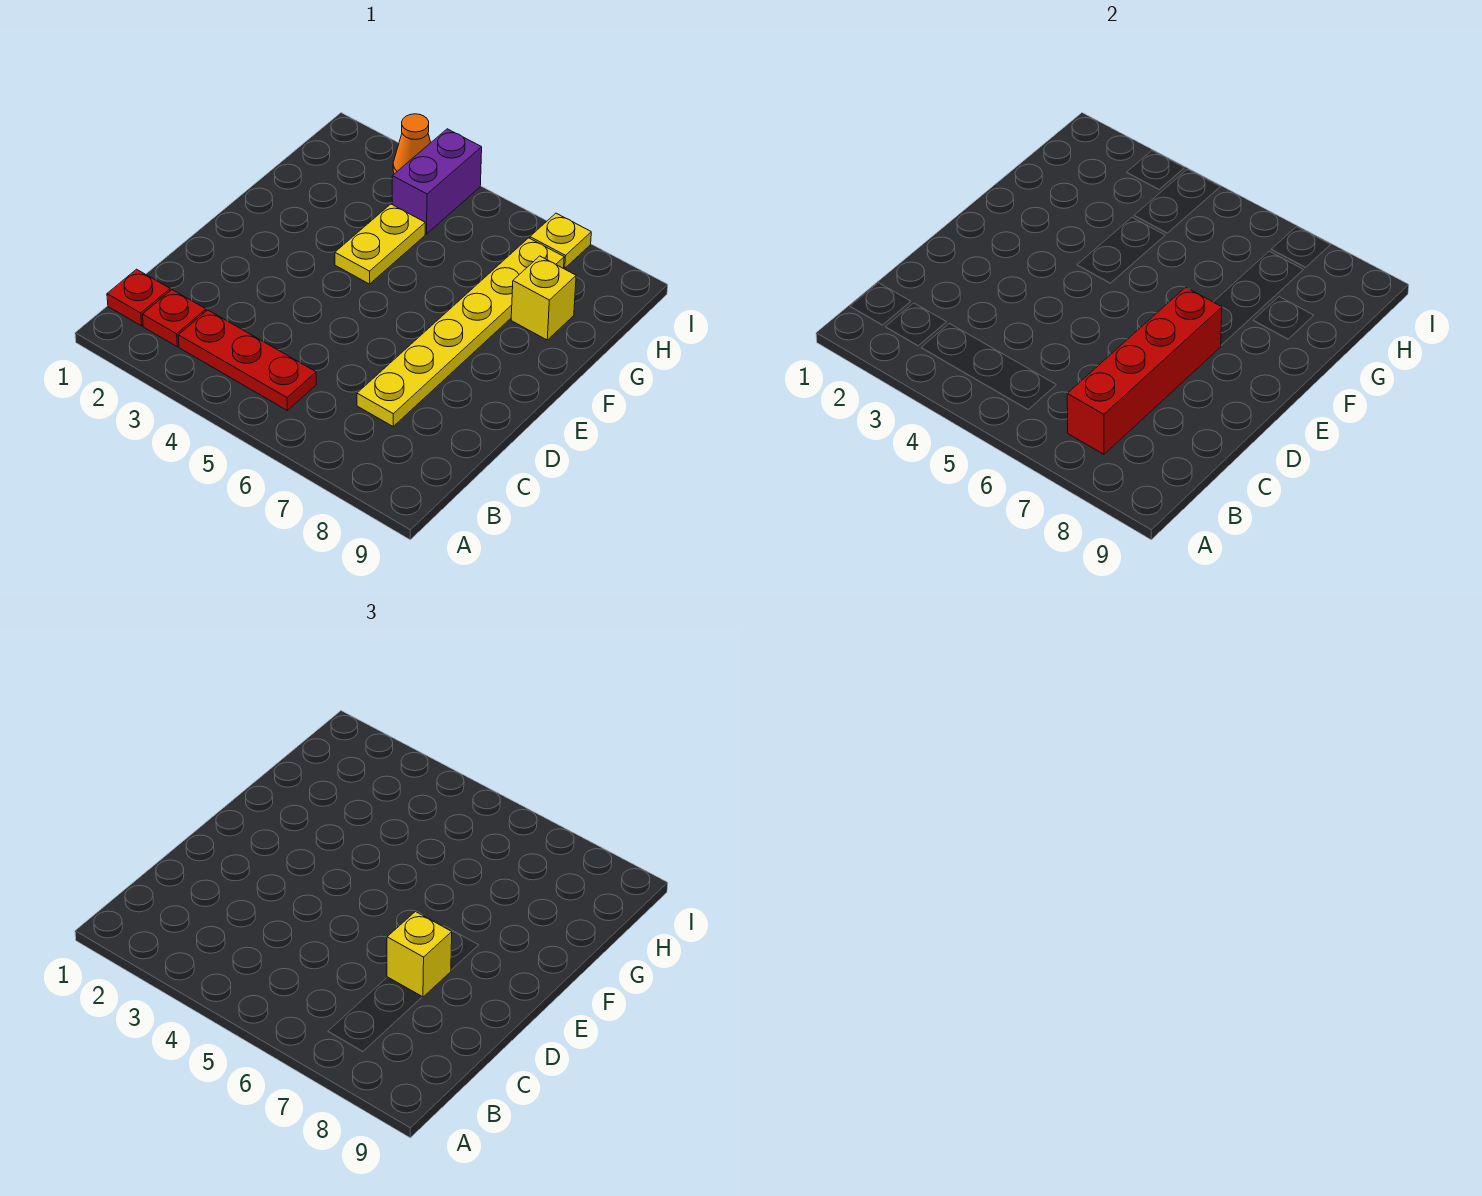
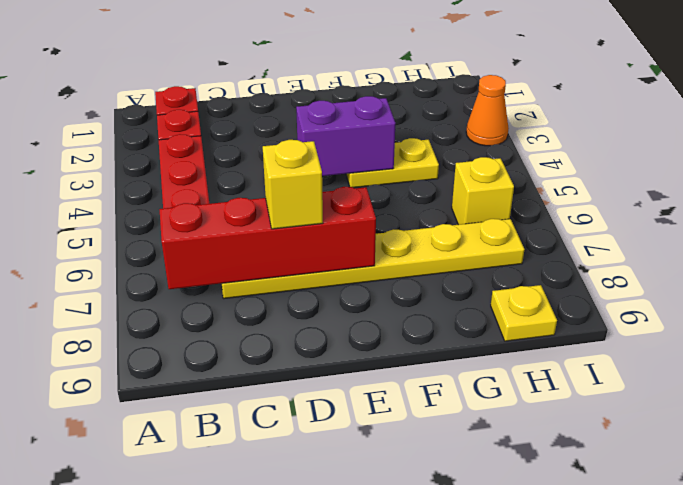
yellow brick G8 level 1 -> yellow brick H6 level 1
purple brick H4:I4 level 1 -> purple brick E4:F4 level 2
yellow plate I7 level 1 -> yellow plate H9 level 1

